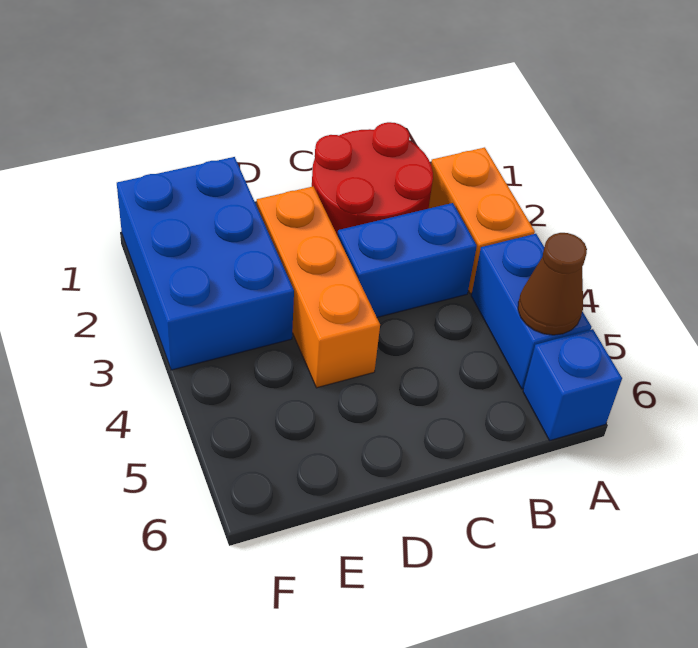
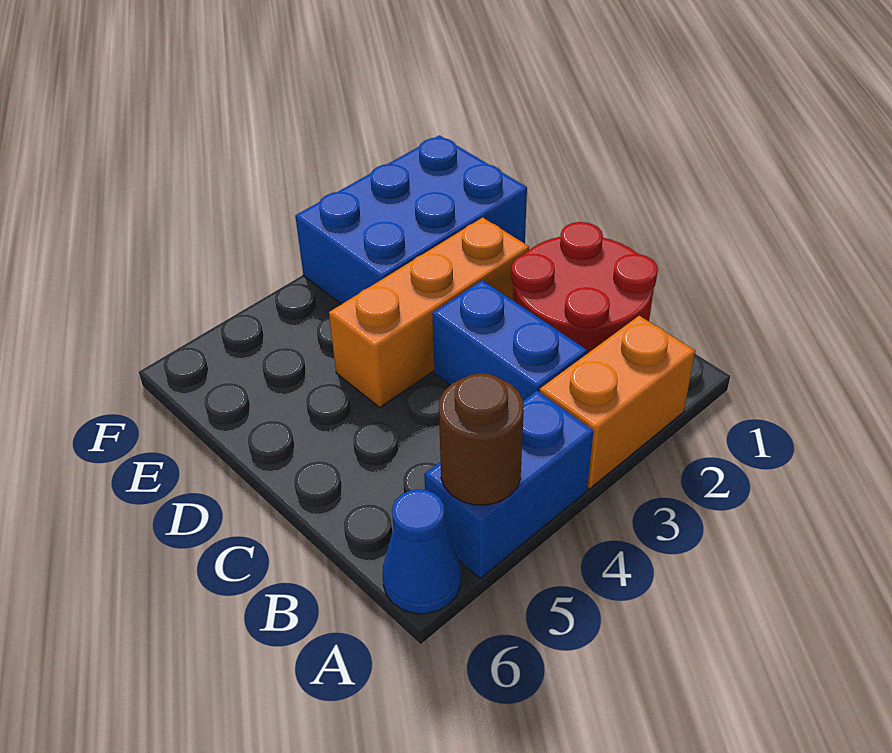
brown cone A5 level 2 -> brown round brick A5 level 2
blue brick A6 level 1 -> blue cone A6 level 1

